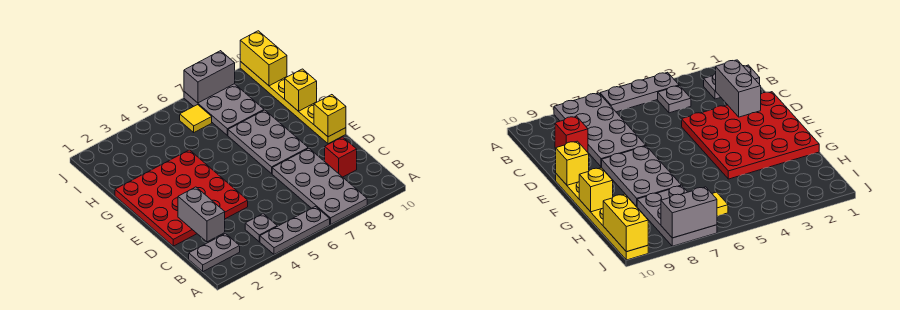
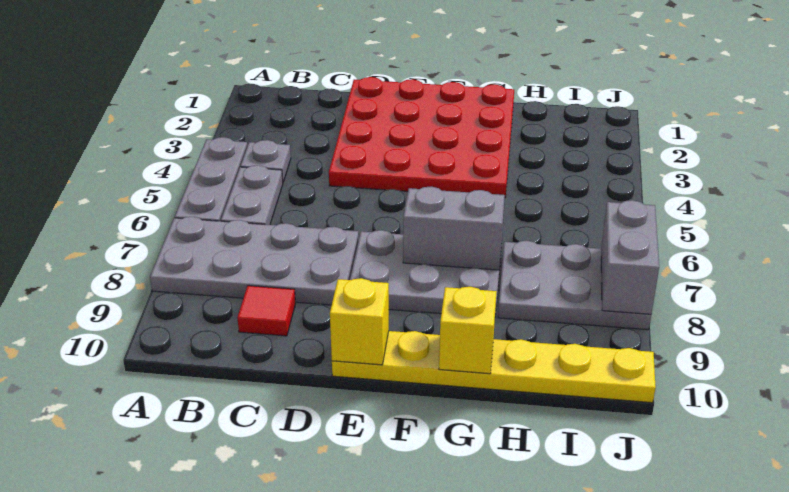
grey plate B1:B2 level 1 -> grey plate B5:B6 level 1
grey brick C2:D2 level 2 -> grey brick F7:G7 level 2
red brick C9 level 1 -> red tile C9 level 1
yellow tile I6 level 1 -> none
yellow brick I10:J10 level 2 -> none

